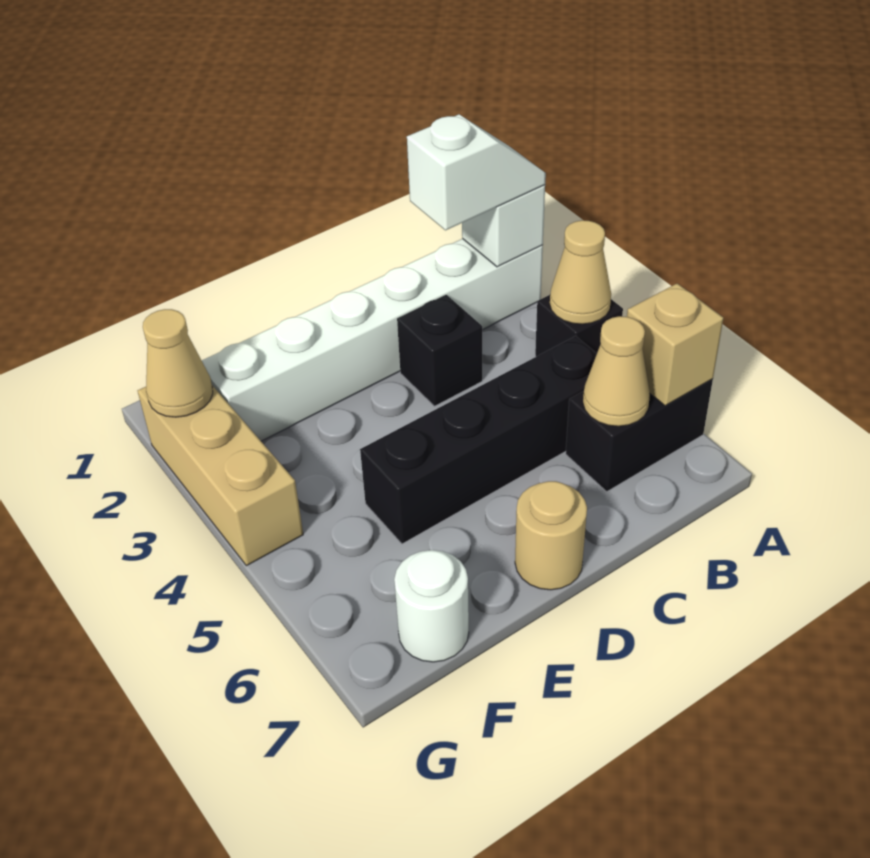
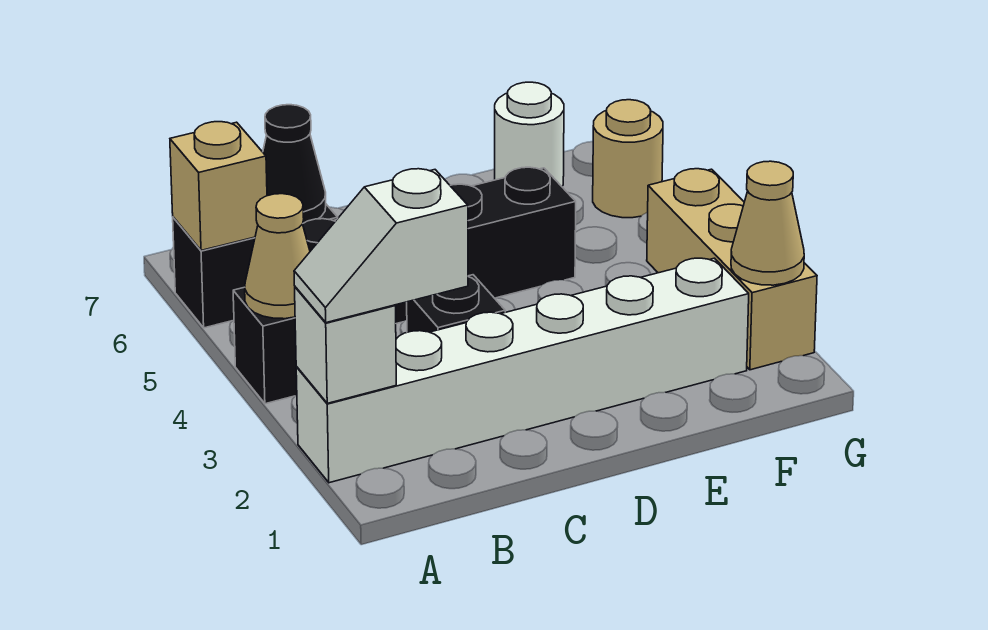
tan cone B6 level 2 -> black cone B6 level 2
tan round brick D7 level 1 -> tan round brick G6 level 1

